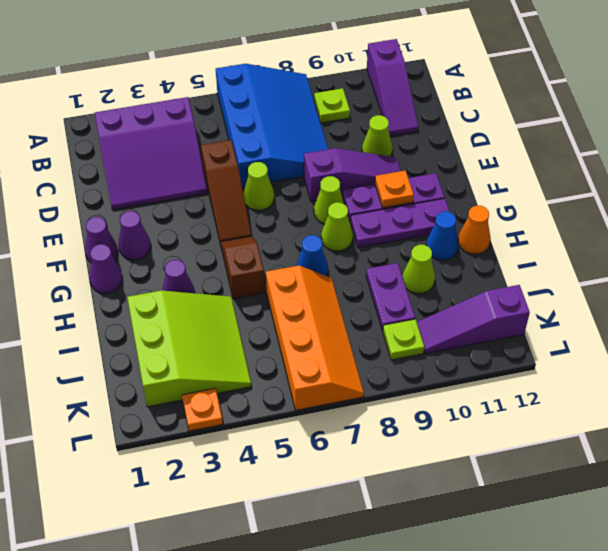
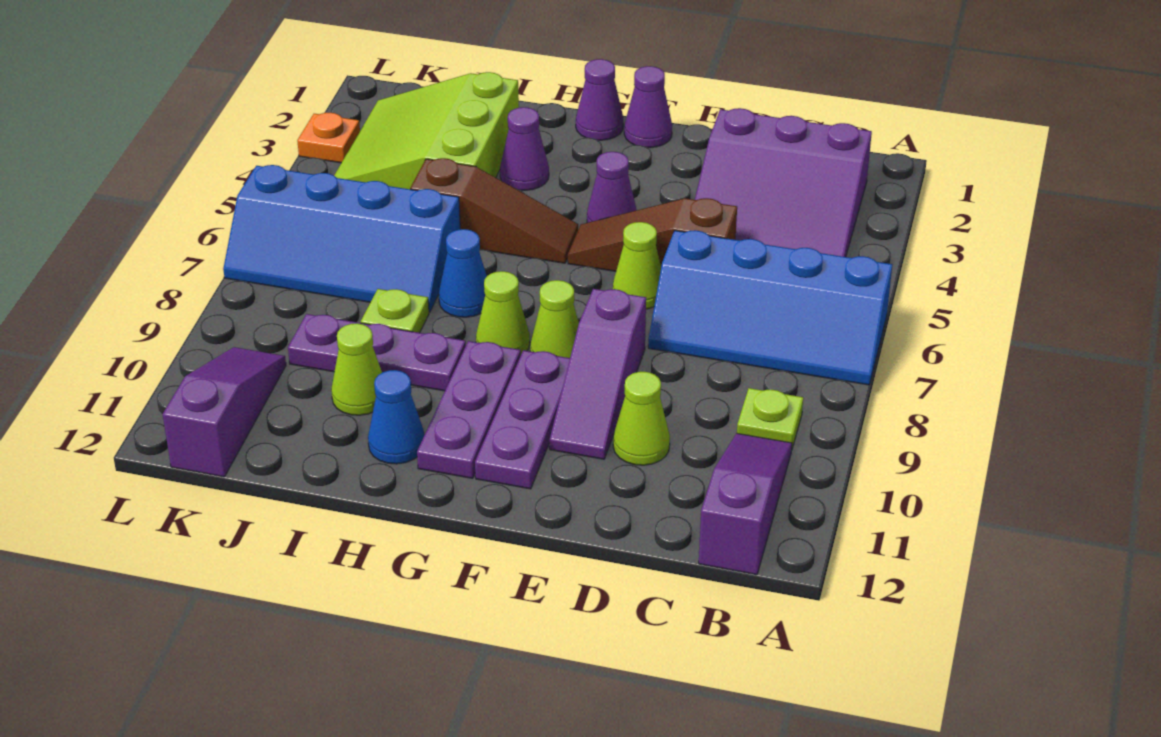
blue slope A6:D8 level 1 top 6 -> blue slope A6:D7 level 1 top 6
purple slope A11:C11 level 1 top A -> purple slope B10:B12 level 1 top 12
purple slope B2:D4 level 1 top B -> purple slope B2:D4 level 1 top 2
purple cone F2 level 1 -> purple cone F4 level 1
orange plate F10 level 2 -> none
brown slope G5:H5 level 1 top H -> brown slope G5:I5 level 1 top I
orange cone H12 level 1 -> none
lime slope I2:K4 level 1 top 2 -> lime slope I2:K4 level 1 top I
orange slope I6:L7 level 1 top 6 -> blue slope I6:L7 level 1 top 6
purple plate I9:J9 level 1 -> purple plate H9:J9 level 1
lime plate K9 level 1 -> lime plate I8 level 1

